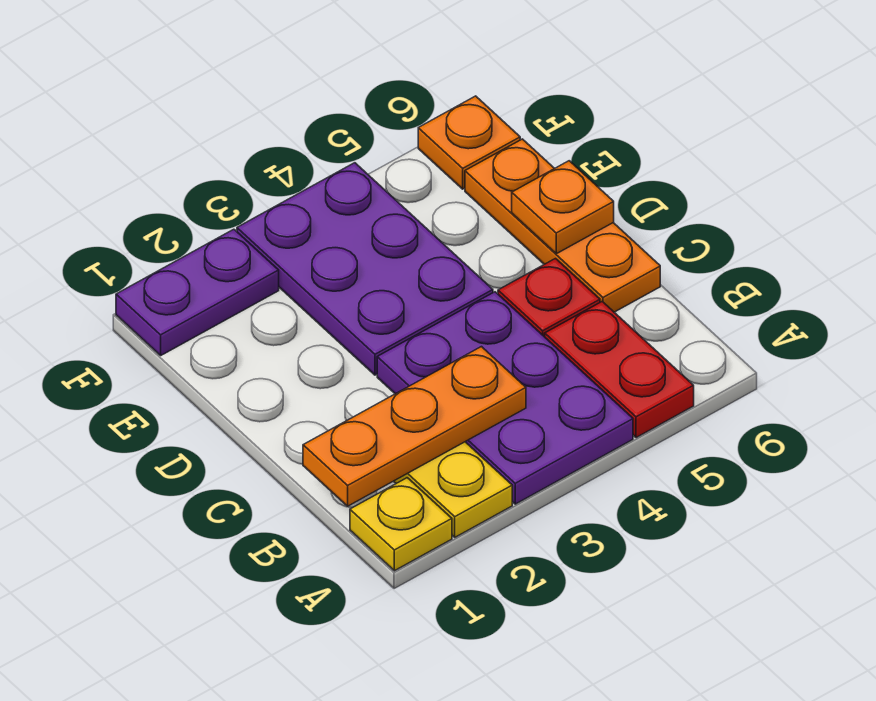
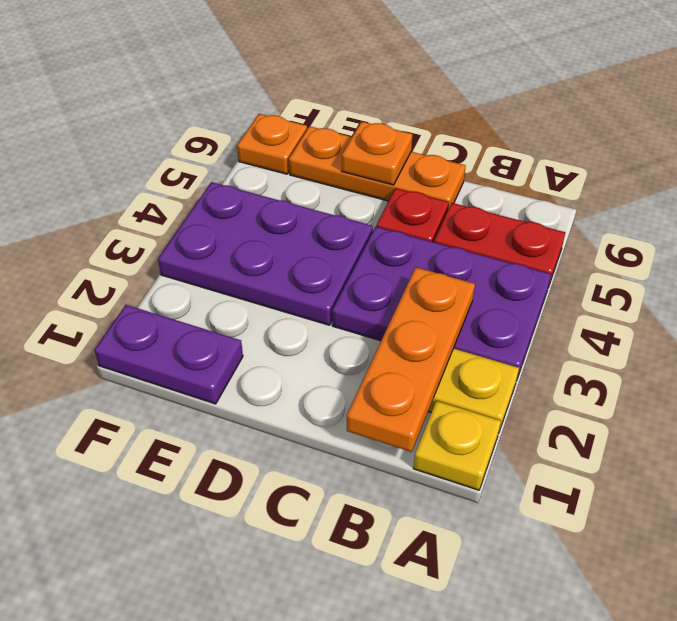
purple plate F1:F2 level 1 -> purple plate E1:F1 level 1

